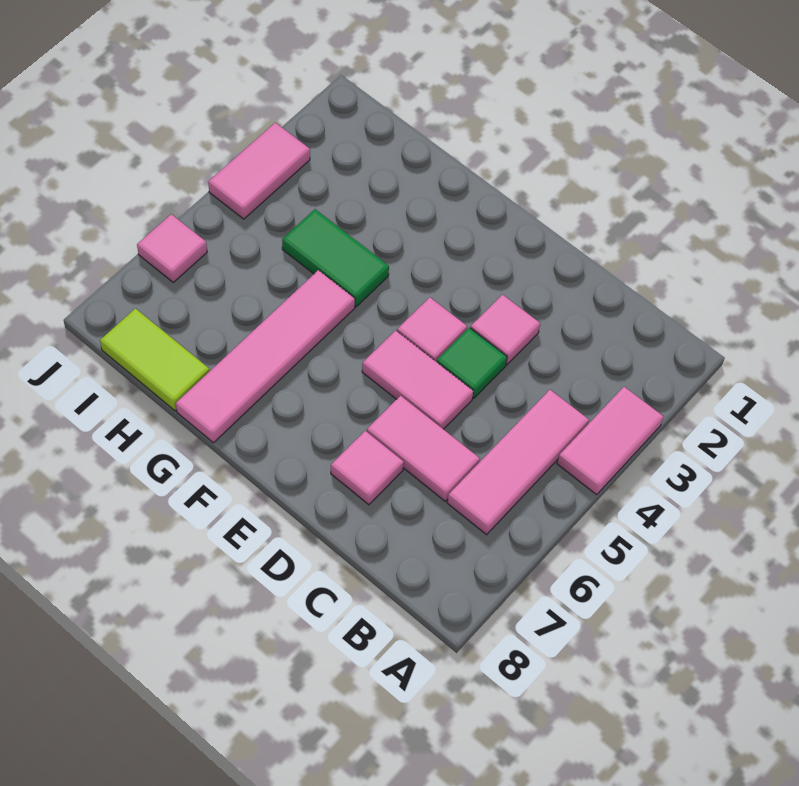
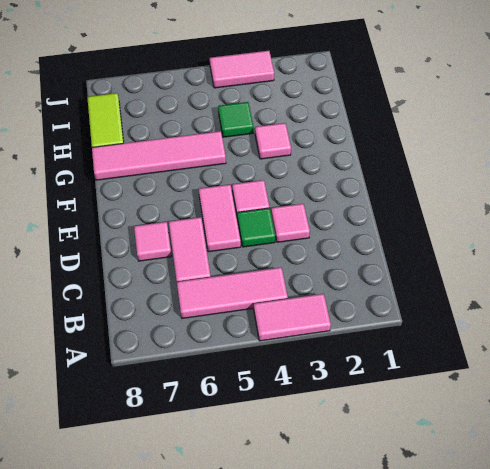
green tile G4:H4 level 1 -> green tile H4 level 1
pink tile J6 level 1 -> pink tile G3 level 1

